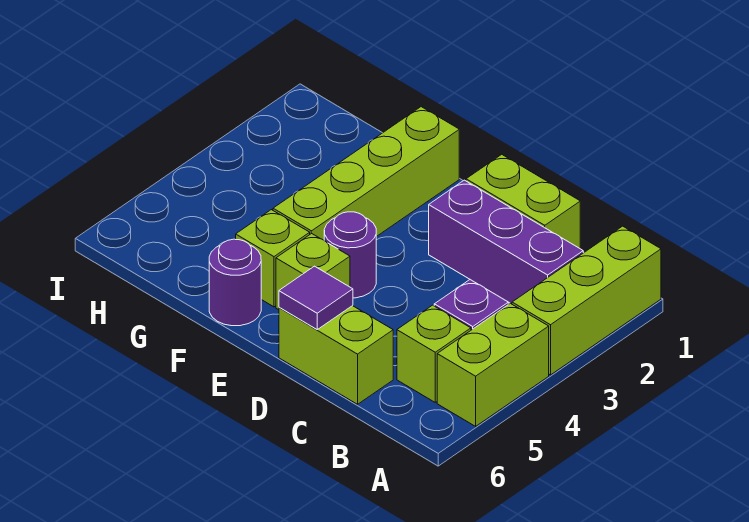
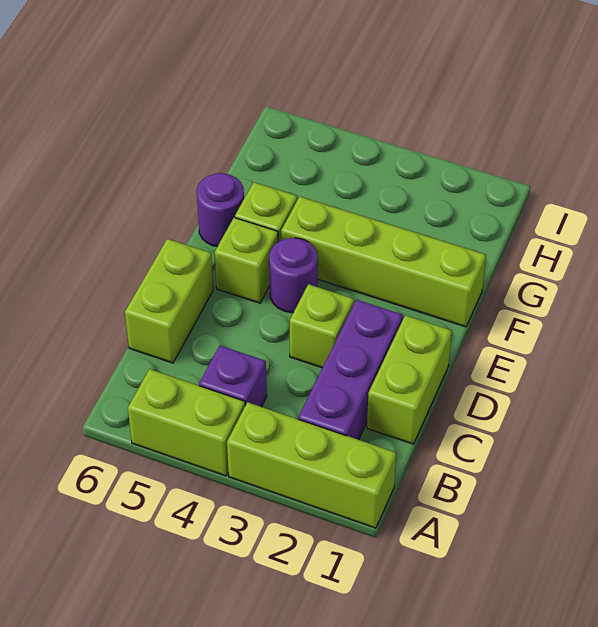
lime brick B5 level 1 -> lime brick D3 level 1
purple tile D6 level 2 -> none

